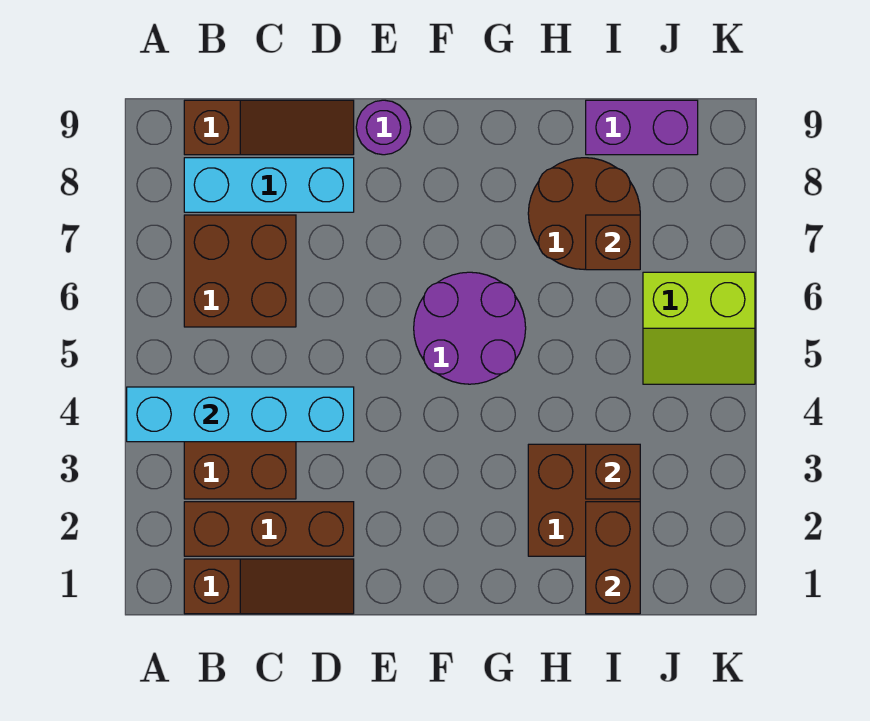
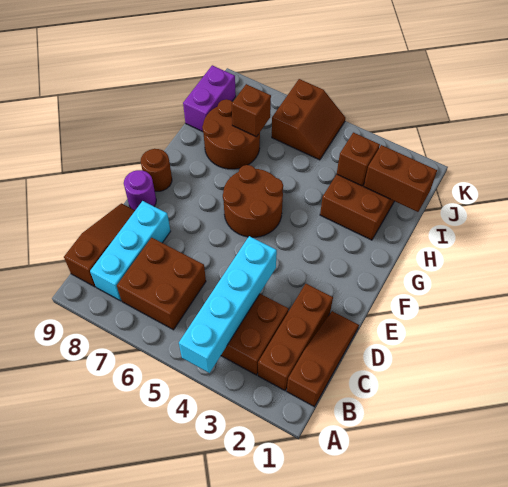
purple round brick F5:G6 level 1 -> brown round brick F5:G6 level 1
none -> brown round brick F9 level 1
lime slope J5:K6 level 1 top 6 -> brown slope J5:K6 level 1 top 6

